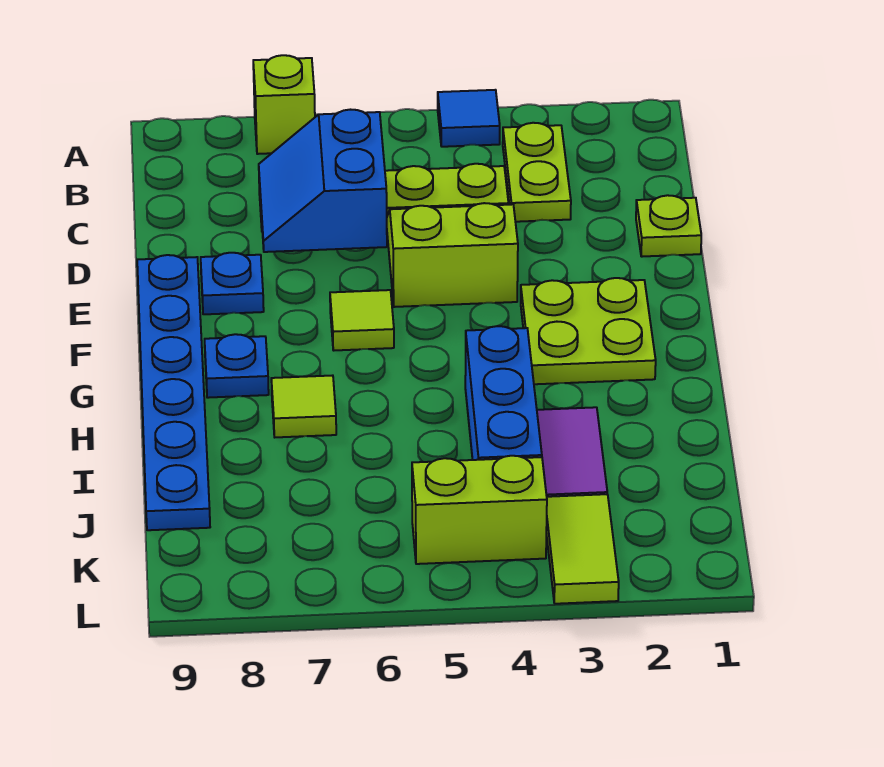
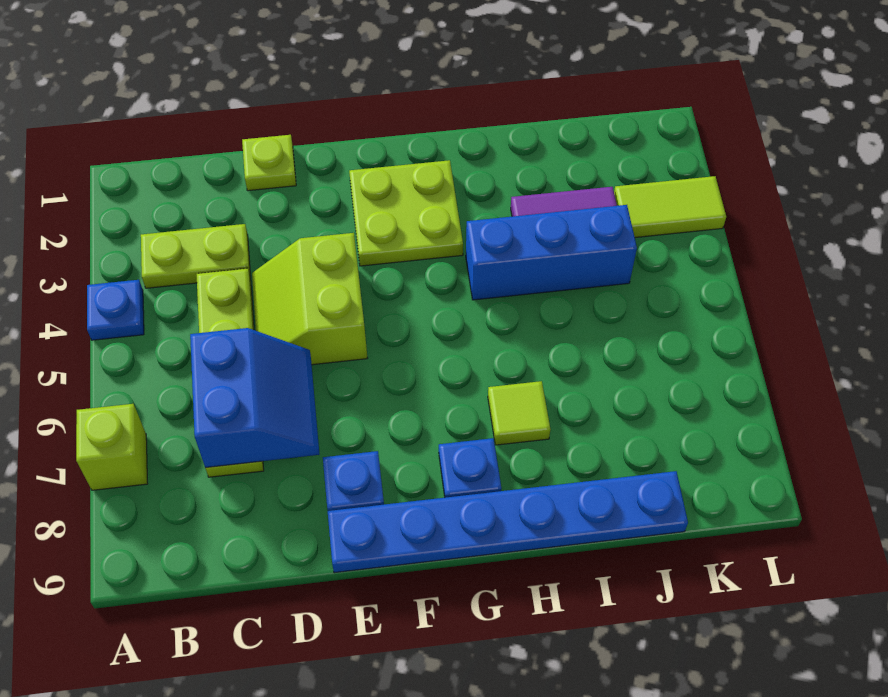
blue tile A4 level 1 -> blue plate A4 level 1
blue slope C6:D7 level 2 top 6 -> blue slope C6:D7 level 2 top C
lime tile F6 level 1 -> none
lime brick K4:K5 level 1 -> none

